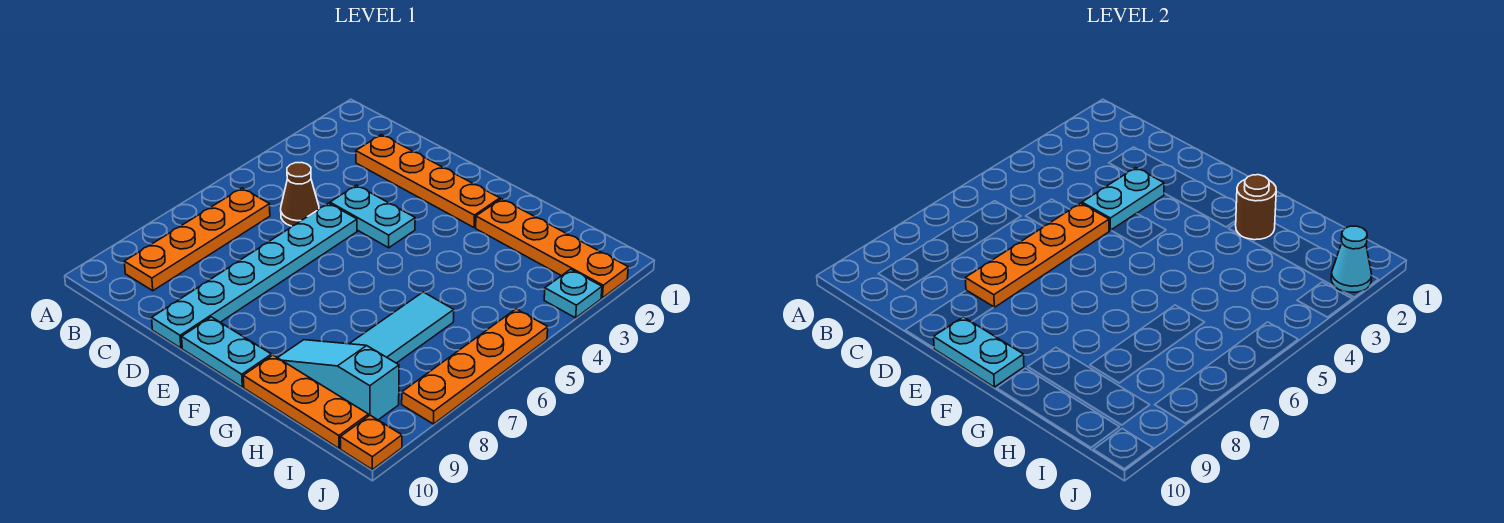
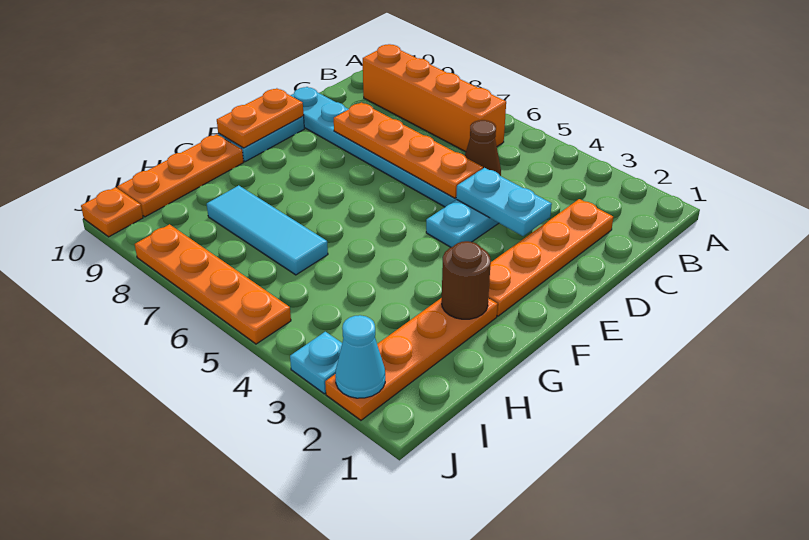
orange plate B6:B9 level 1 -> orange brick B6:B9 level 1
cyan plate E10:F10 level 2 -> orange plate E10:F10 level 2
cyan slope G9:I9 level 1 top I -> none

